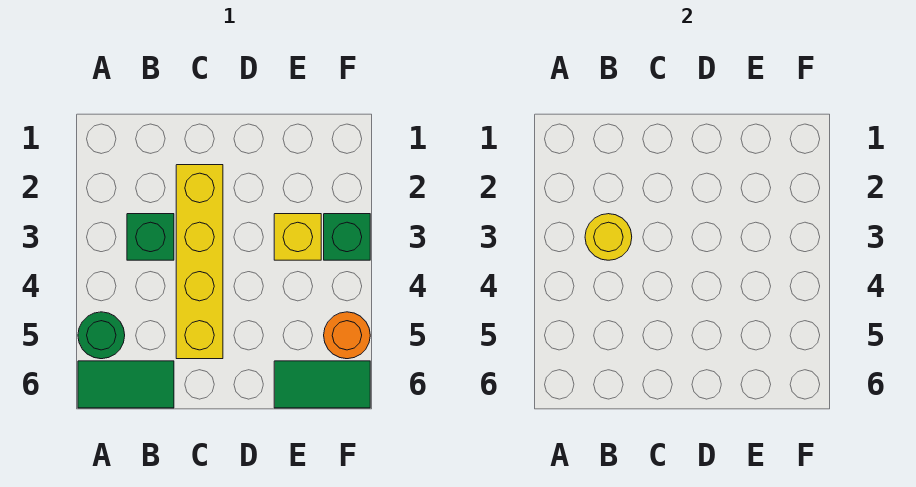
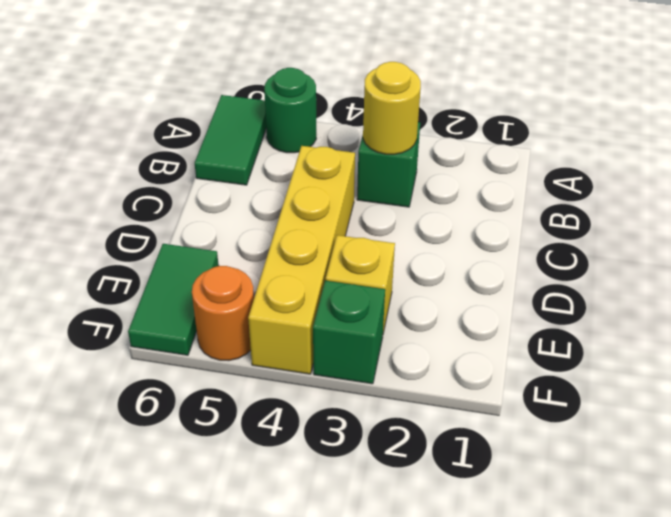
yellow brick C2:C5 level 1 -> yellow brick C4:F4 level 1

